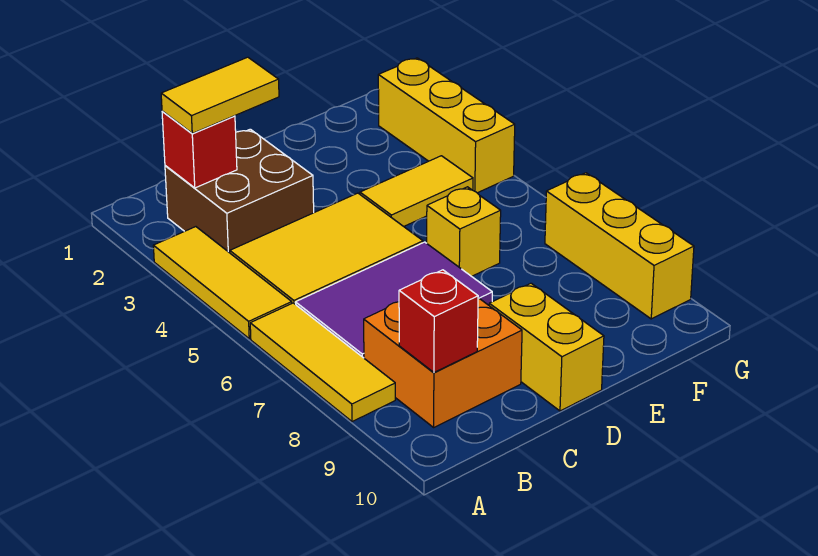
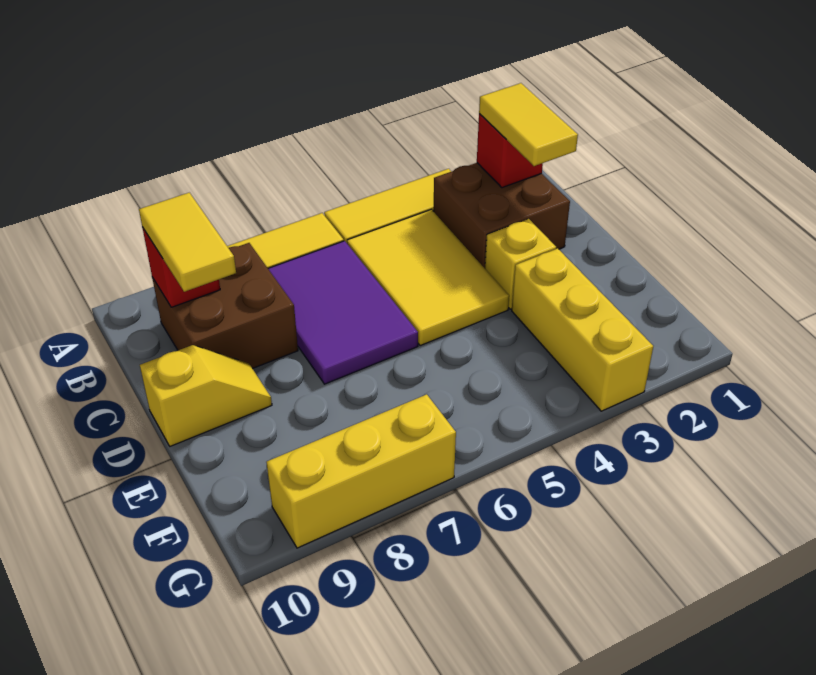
orange brick B8:C9 level 1 -> brown brick B8:C9 level 1
yellow brick D9:D10 level 1 -> yellow slope D9:D10 level 1 top 10
yellow tile E4:F4 level 1 -> yellow tile B9:C9 level 3
yellow brick E6 level 1 -> yellow brick D3 level 1
yellow brick G2:G4 level 1 -> yellow brick E3:G3 level 1

